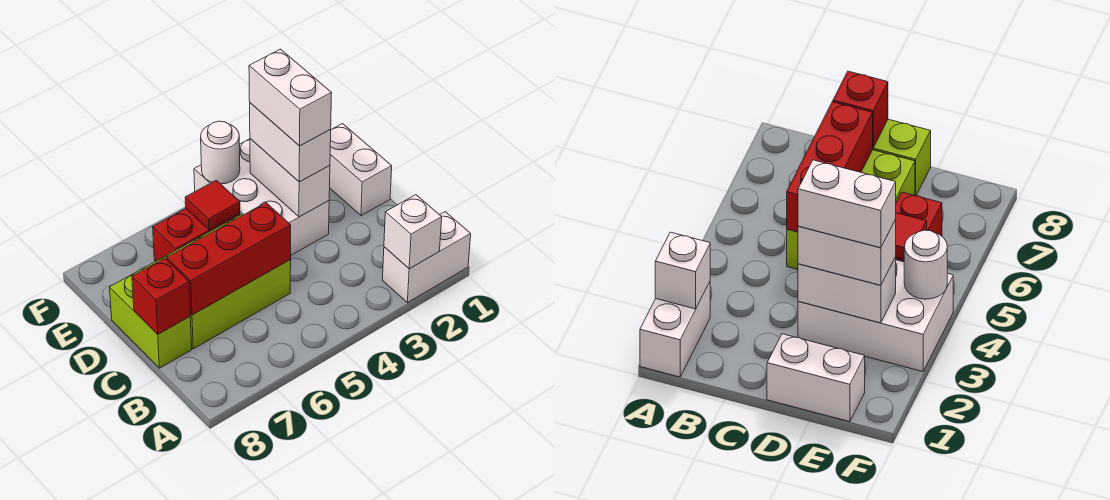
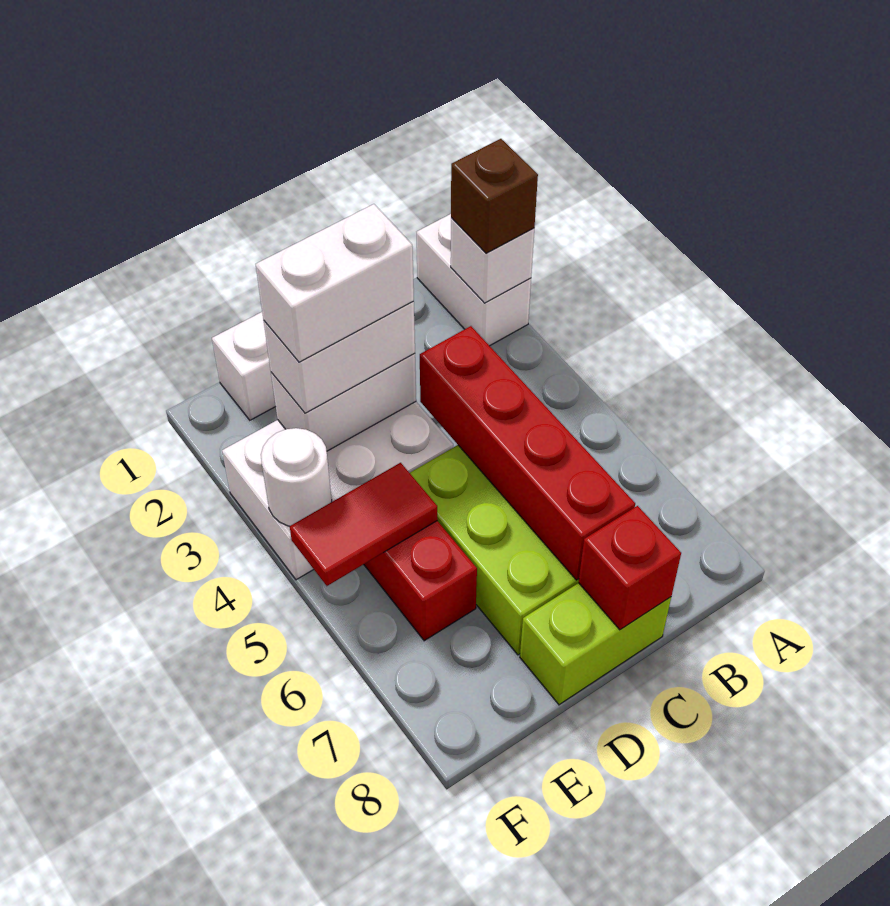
none -> brown brick A2 level 3
red brick C5:C7 level 2 -> red brick C4:C7 level 2
red tile E5 level 2 -> red tile E5:F5 level 2

